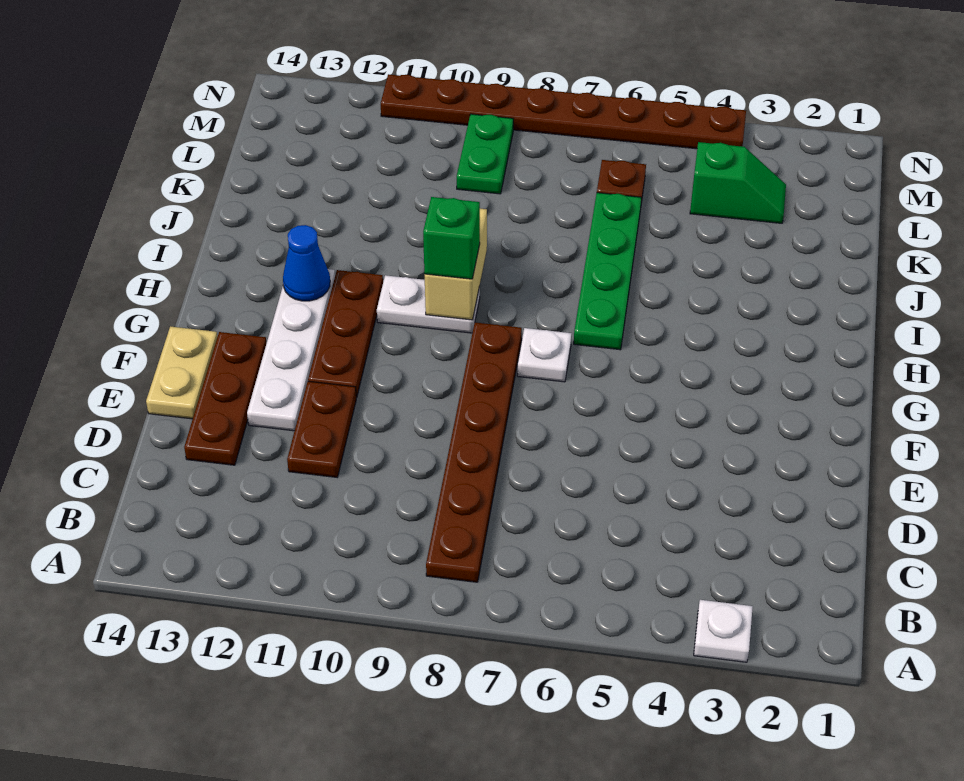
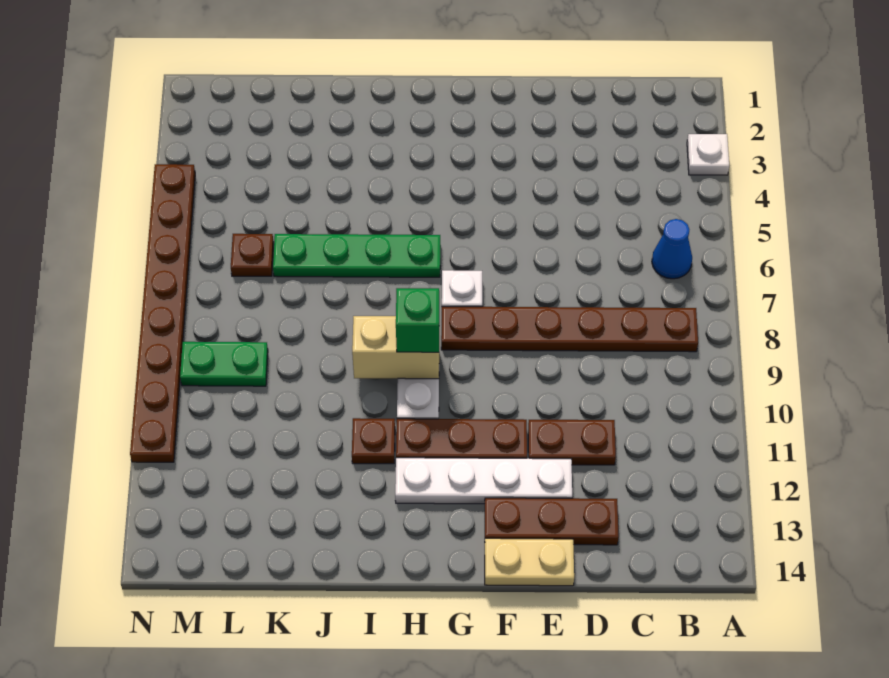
blue cone H12 level 2 -> blue cone B6 level 1
none -> brown plate I11 level 1
green slope L3:L4 level 1 top 4 -> none

